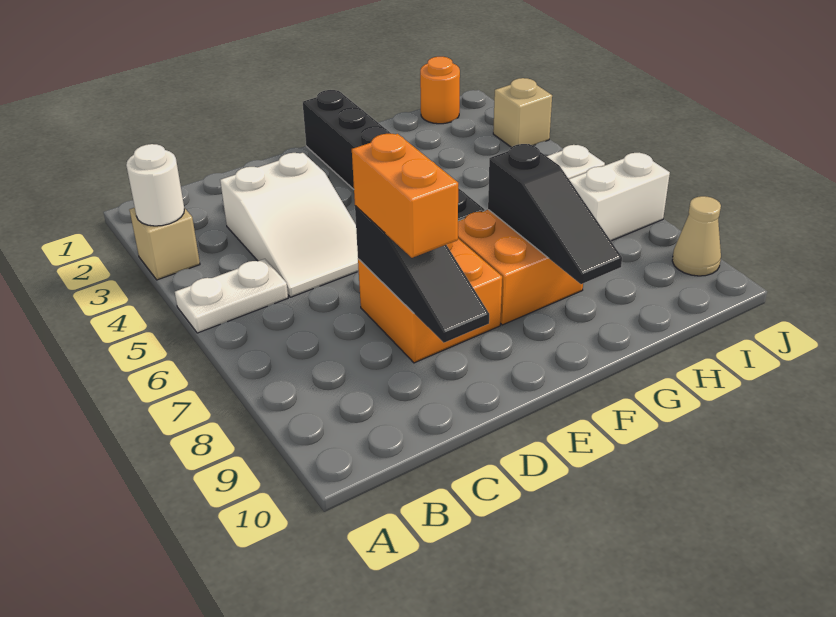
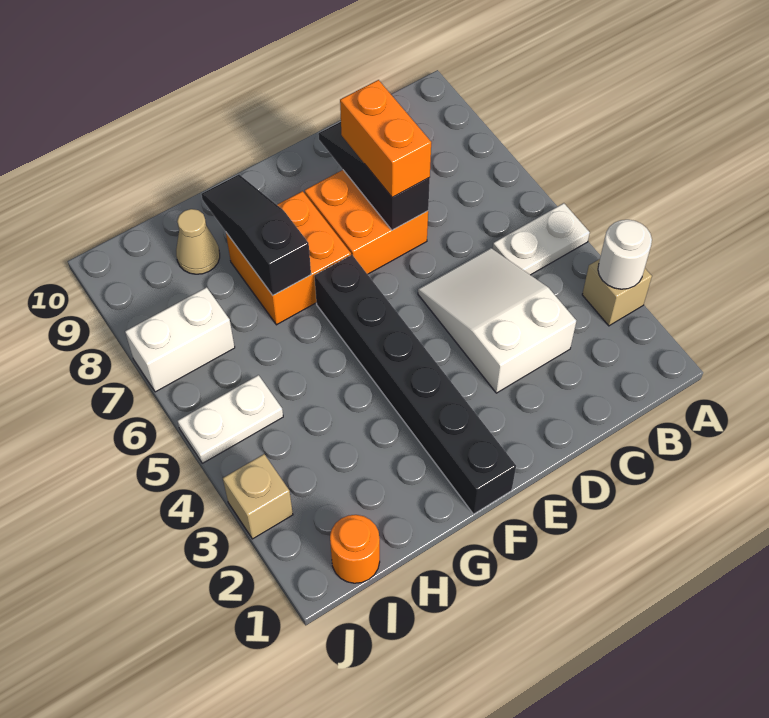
tan cone J9 level 1 -> tan cone H9 level 1

